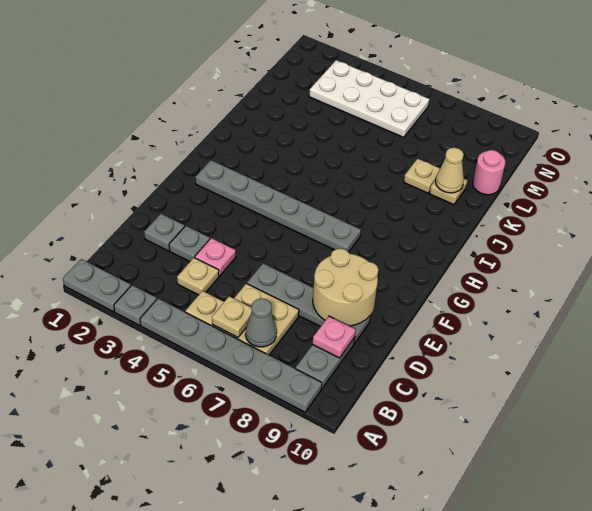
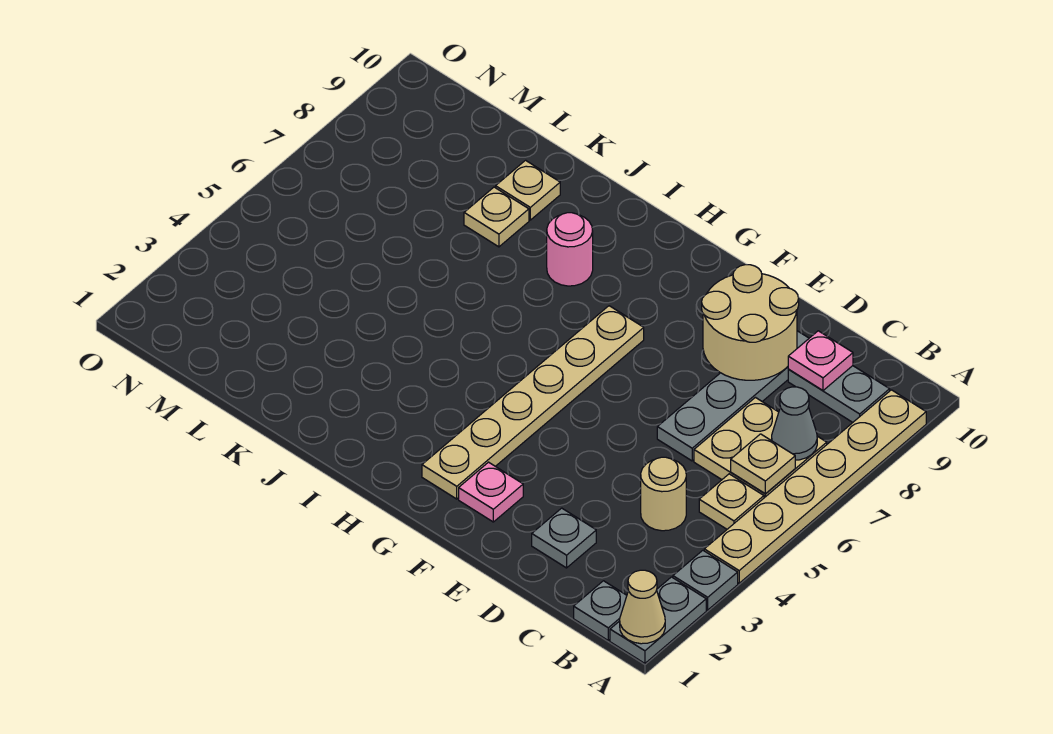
grey plate A4:A9 level 1 -> tan plate A4:A9 level 1
tan plate C4 level 1 -> tan round brick C4 level 1
grey plate D3 level 1 -> grey plate B1 level 1
pink plate D4 level 1 -> pink plate F2 level 1
grey plate G2:G7 level 1 -> tan plate G2:G7 level 1
tan cone K9 level 2 -> tan cone A1 level 2
pink round brick L10 level 1 -> pink round brick I8 level 1
white plate M3:N6 level 1 -> none

